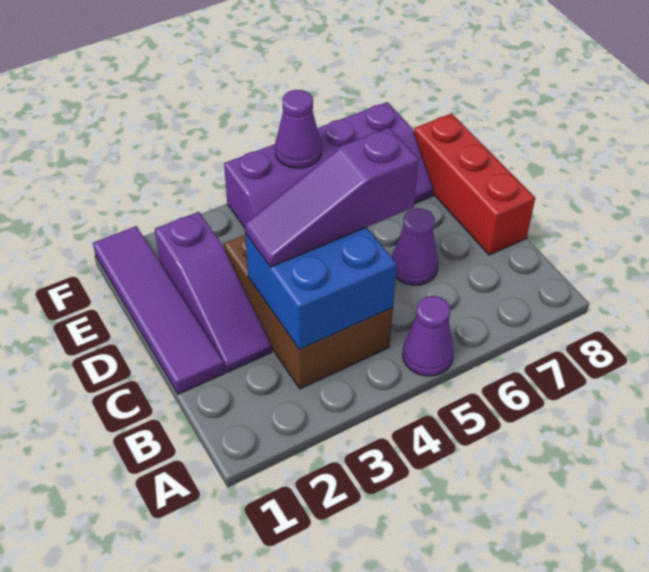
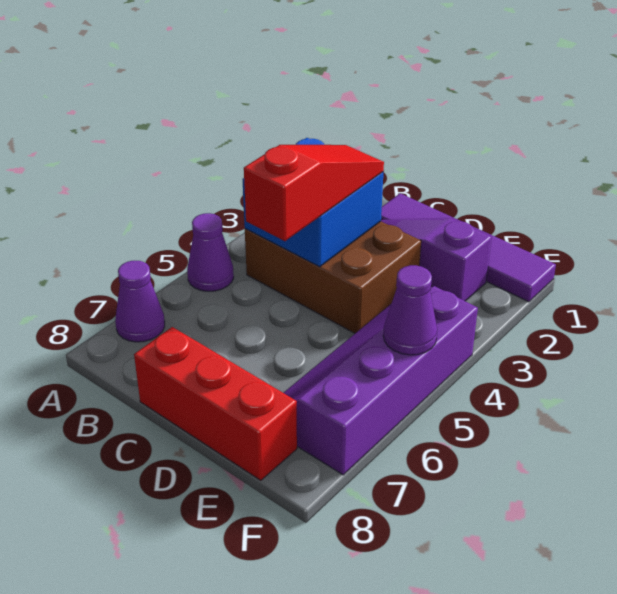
purple slope C3:C5 level 3 top 5 -> red slope C3:C5 level 3 top 5
purple cone C6 level 1 -> purple cone A7 level 1

